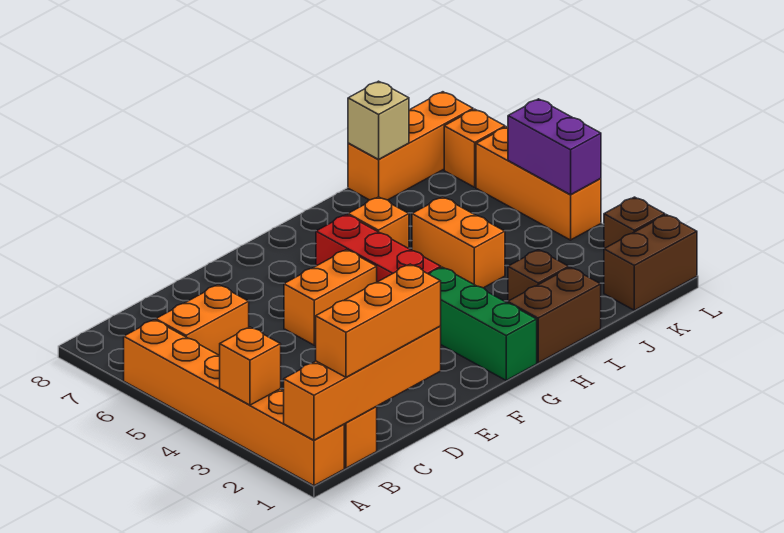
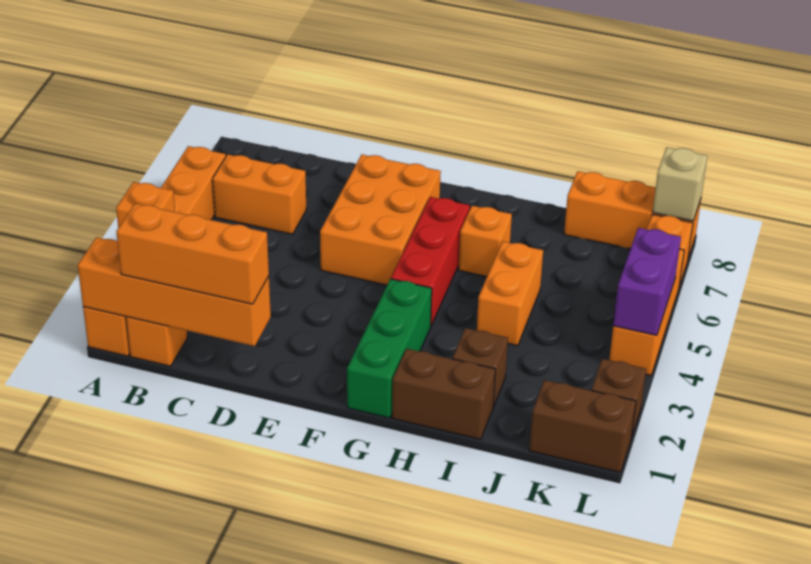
orange brick E5:F5 level 1 -> orange brick E5:F7 level 1
tan brick J8 level 2 -> tan brick L8 level 2

